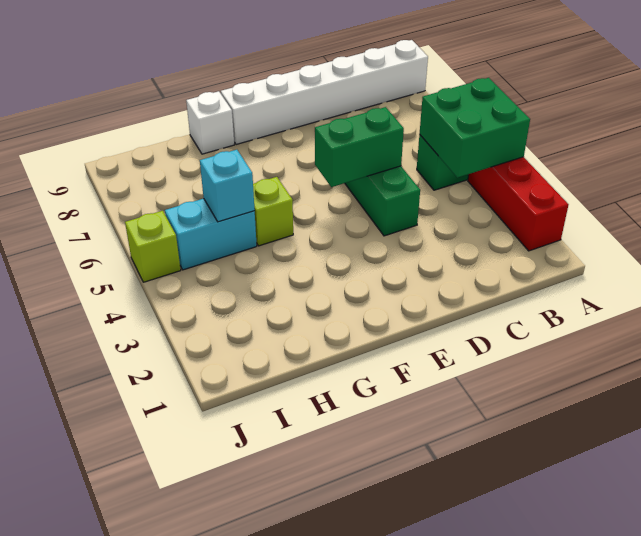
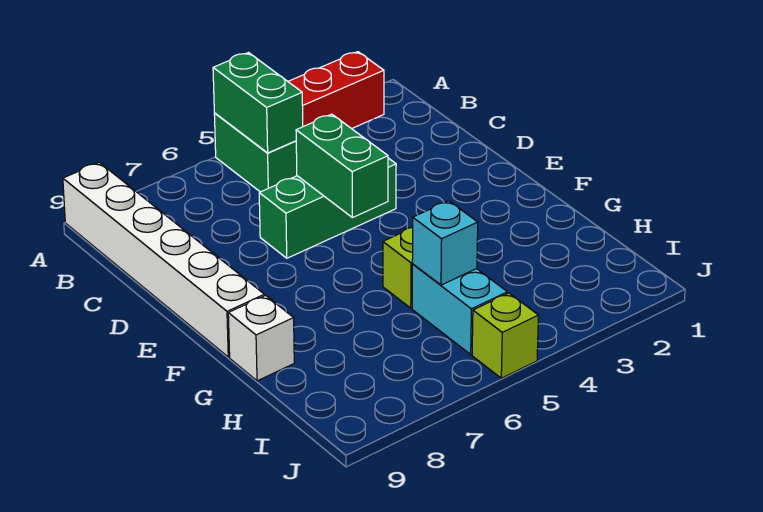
green brick A4:B5 level 2 -> green brick A5:B5 level 2

